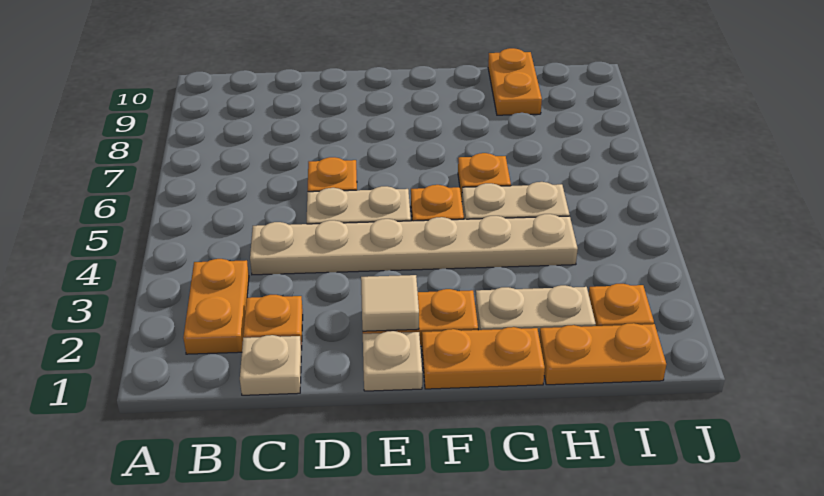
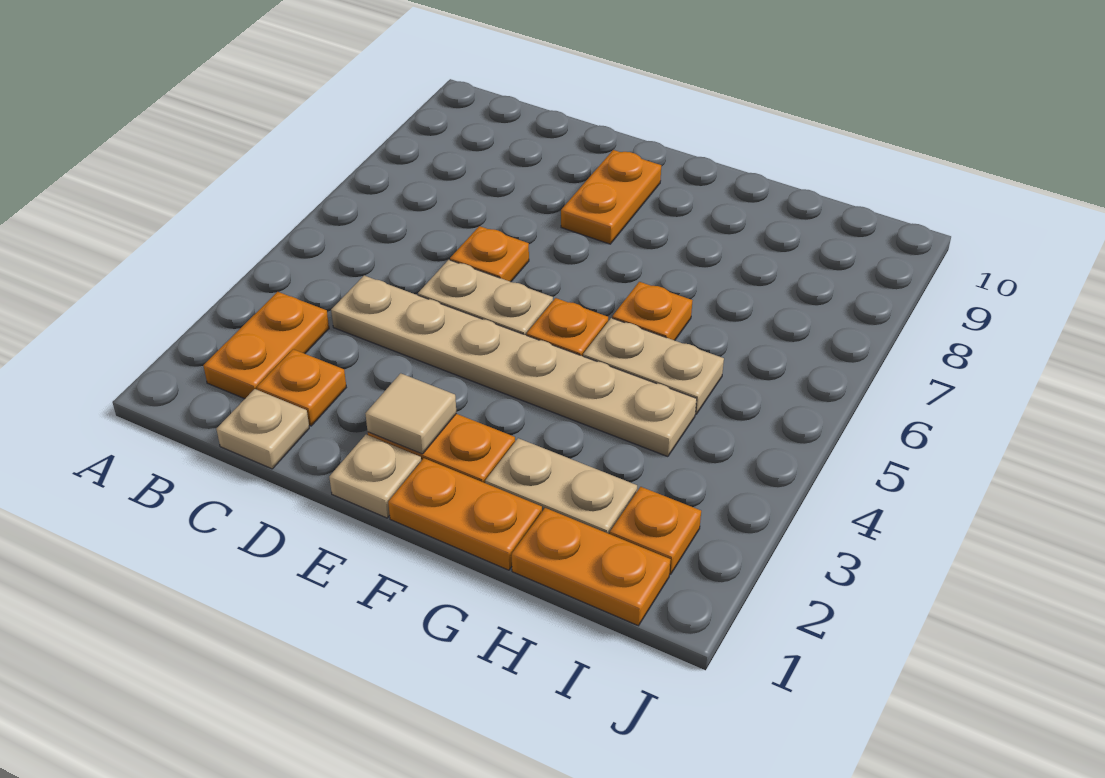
orange plate H9:H10 level 1 -> orange plate E8:E9 level 1

